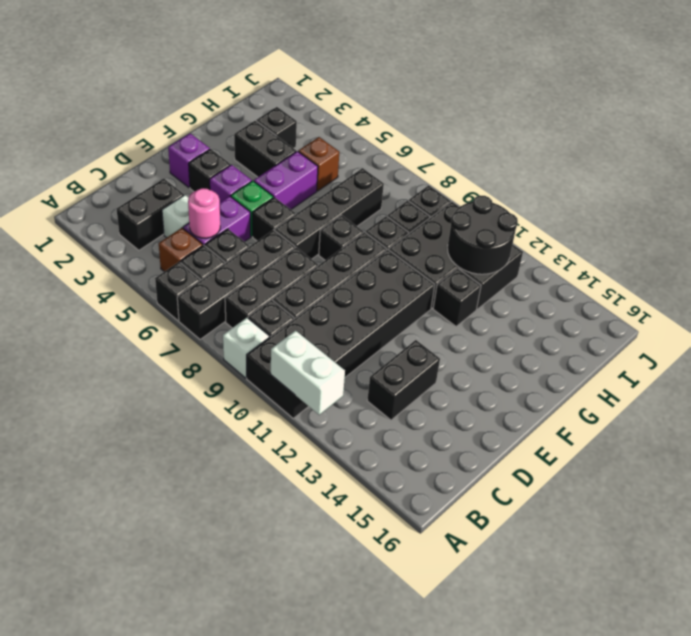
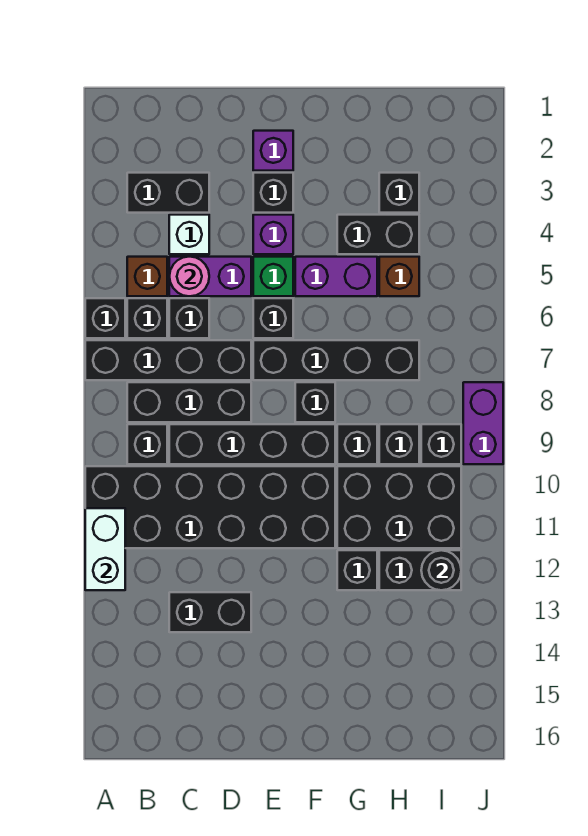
white brick A9 level 1 -> none
black brick G3:G4 level 1 -> black brick G4:H4 level 1
black round brick H11:I12 level 2 -> black round brick I12 level 2
none -> purple brick J8:J9 level 1

